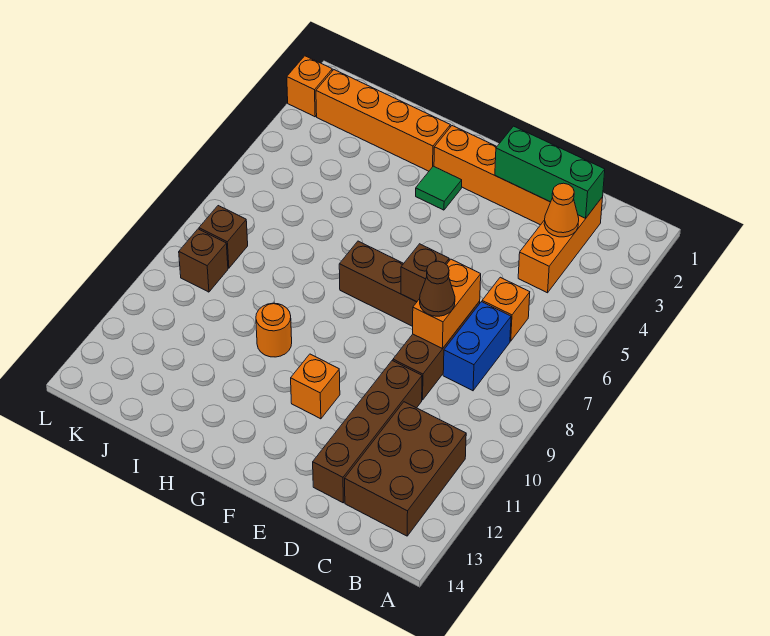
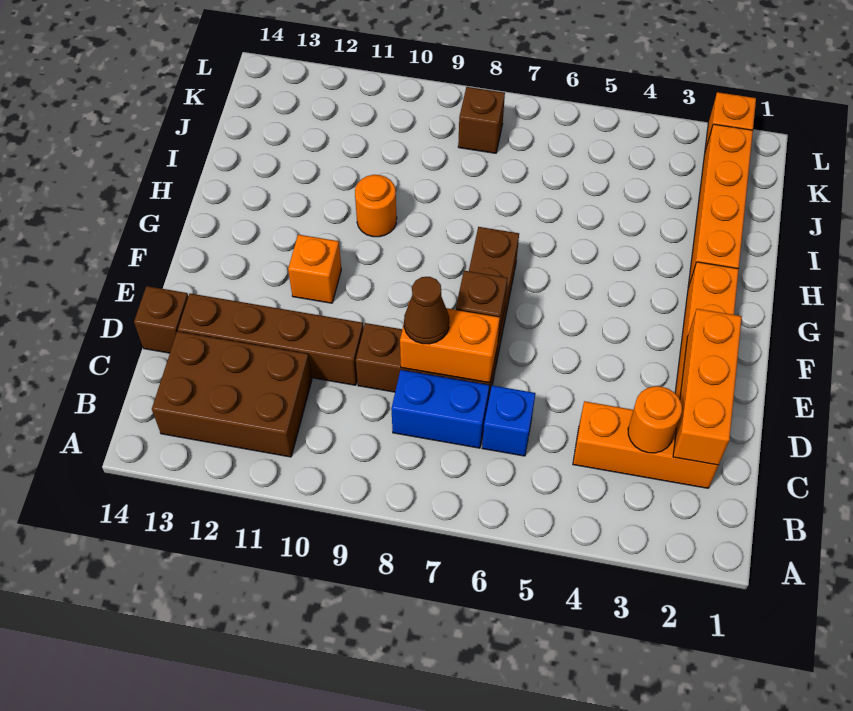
green brick C2:E2 level 2 -> orange brick C2:E2 level 2
orange cone C3 level 2 -> orange round brick C3 level 2
orange brick C6 level 1 -> blue brick C6 level 1
green tile G3 level 1 -> none
brown brick K9 level 1 -> brown brick D14 level 1

